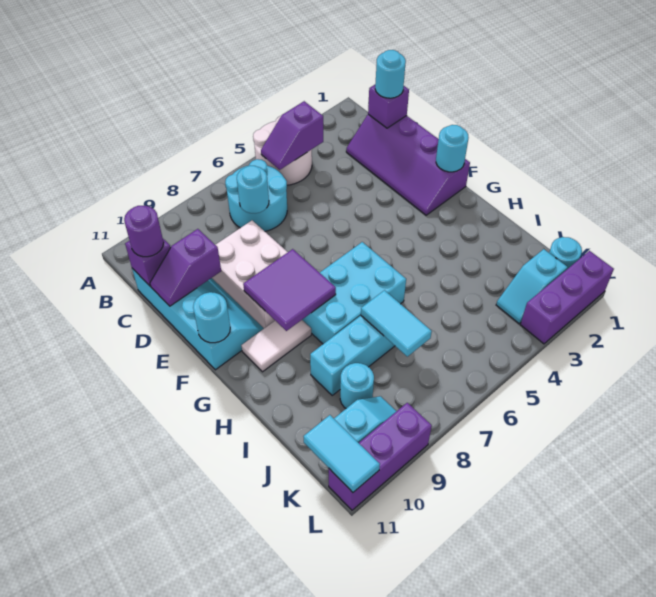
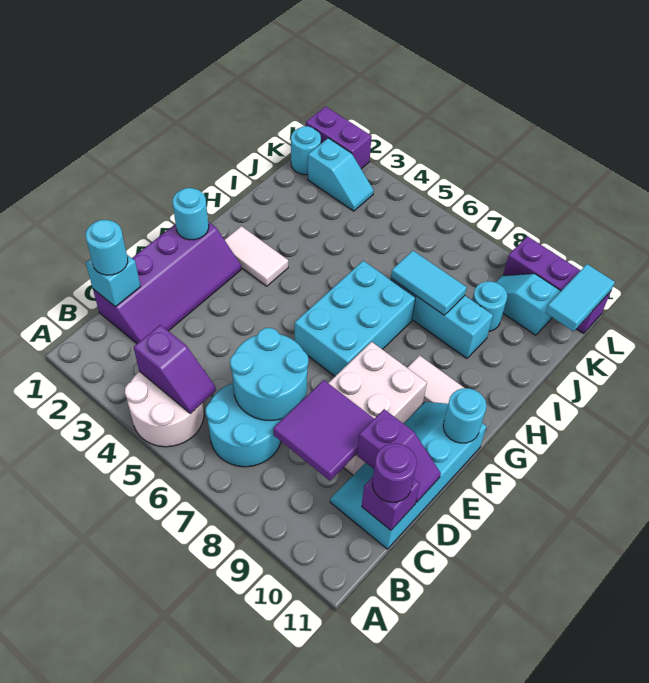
purple brick C1 level 2 -> cyan brick C1 level 2
cyan round brick C7 level 2 -> cyan round brick C6:D7 level 2
purple tile F8:G9 level 2 -> purple tile C8:D9 level 2
none -> white tile G2:G3 level 1
cyan brick G6:H8 level 1 -> cyan brick F6:H7 level 1
cyan tile I7:J7 level 2 -> cyan tile I7:I8 level 2
purple brick L1:L3 level 1 -> purple brick L1:L2 level 1

